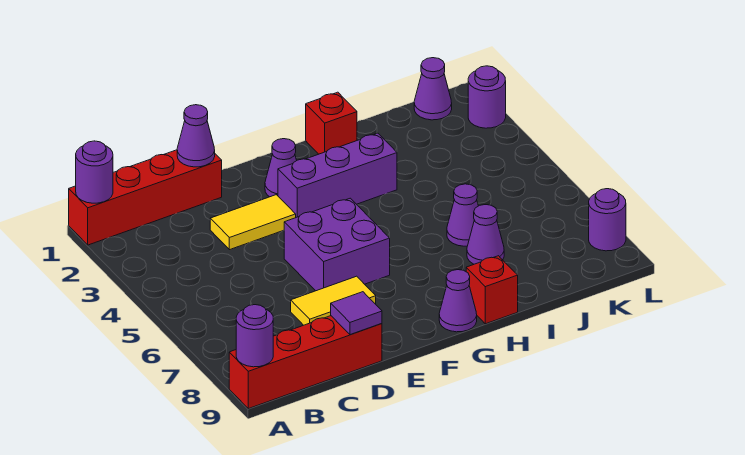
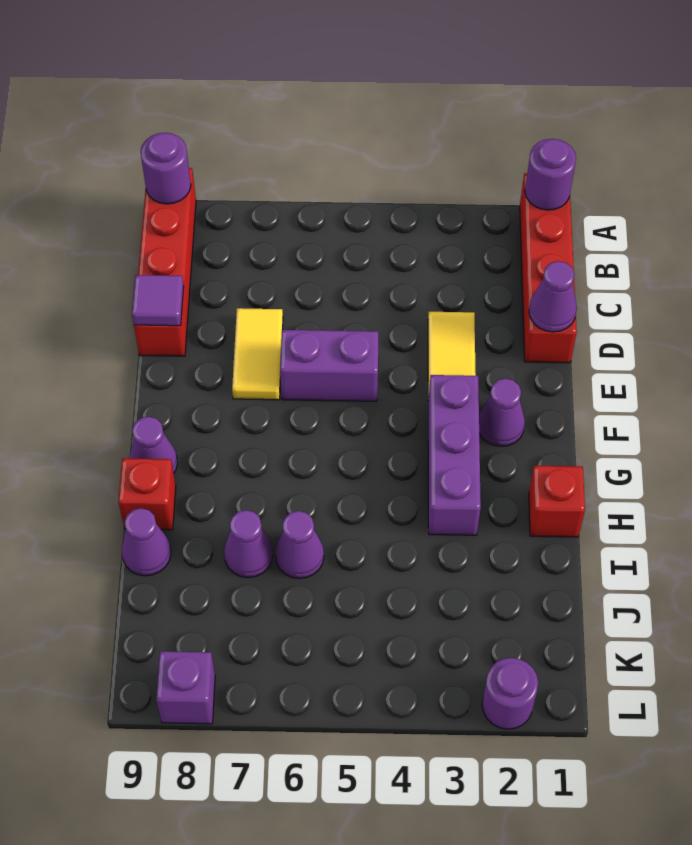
purple brick E5:F6 level 1 -> purple brick E5:E6 level 1
purple cone K1 level 1 -> purple cone I9 level 1
purple round brick L8 level 1 -> purple brick L8 level 1

